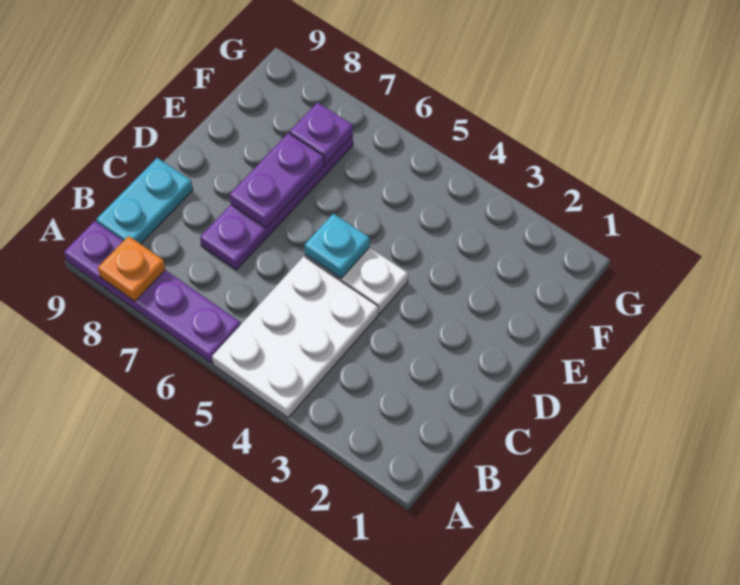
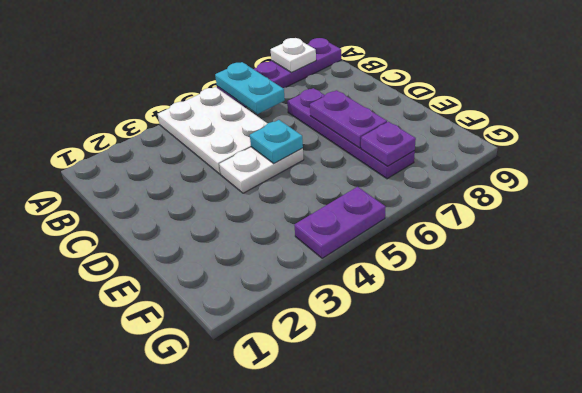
orange plate A8 level 2 -> white plate A8 level 2
cyan plate B9:C9 level 1 -> cyan plate A6:B6 level 2
none -> purple plate G4:G5 level 1

